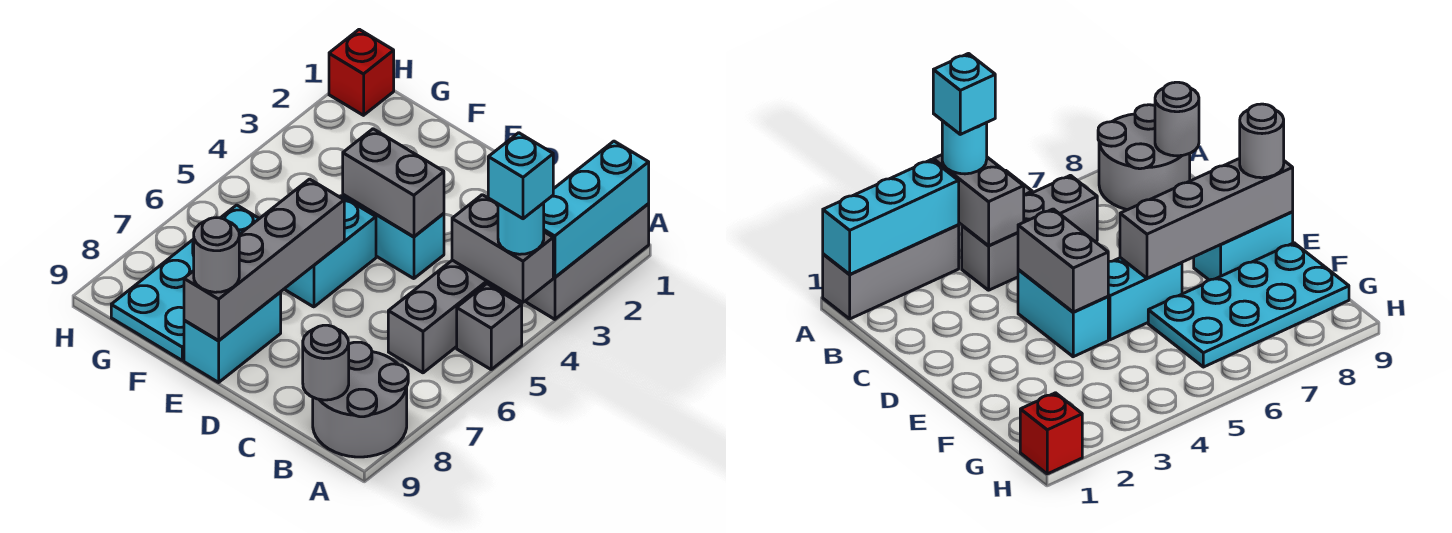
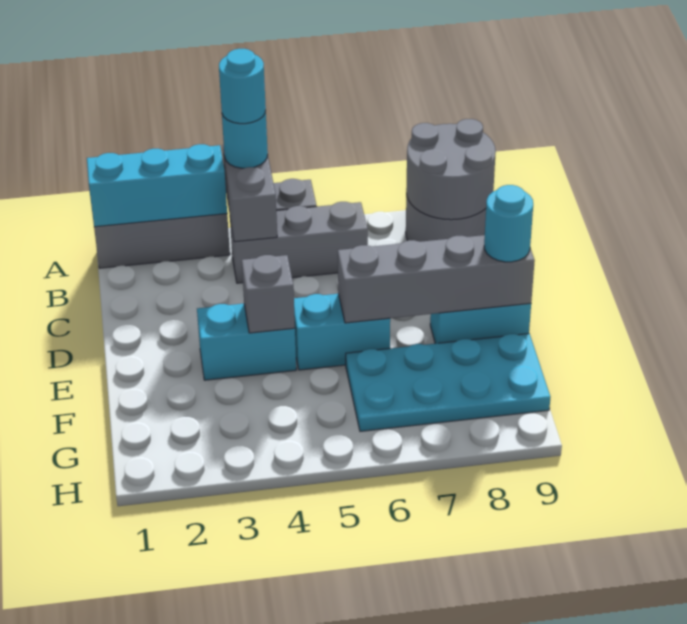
cyan brick A4 level 4 -> cyan round brick A4 level 4
grey round brick B9 level 2 -> grey round brick A8:B9 level 2
cyan brick D4:E4 level 1 -> cyan brick E3:E4 level 1
grey brick D4:E4 level 2 -> grey brick E4 level 2
grey round brick E9 level 3 -> cyan round brick E9 level 3
red brick H1 level 1 -> none

